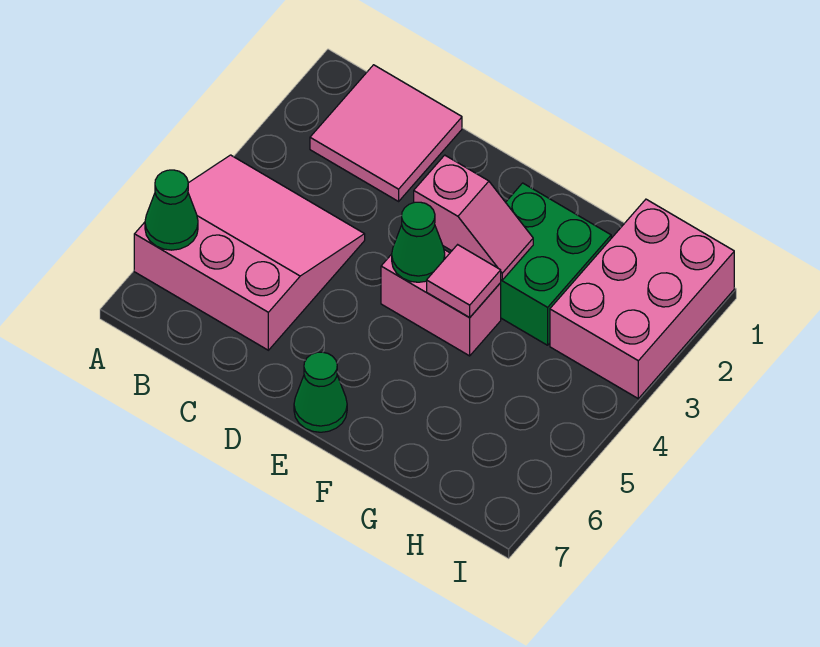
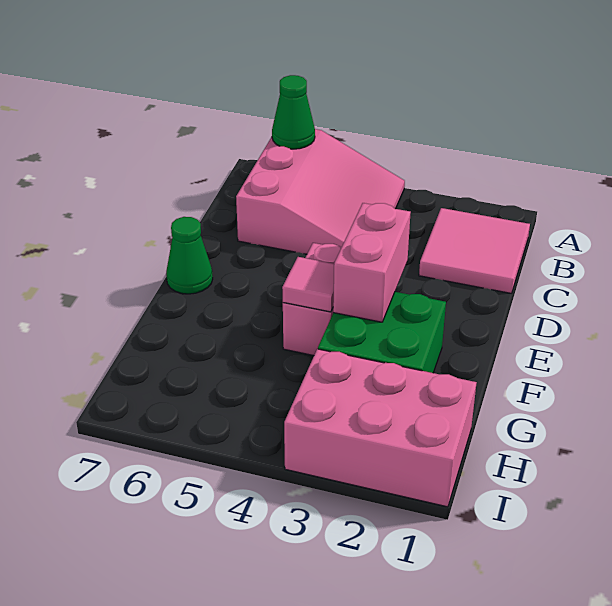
pink slope E3:F3 level 2 top E -> pink brick E3:F3 level 2
green cone E4 level 2 -> none

